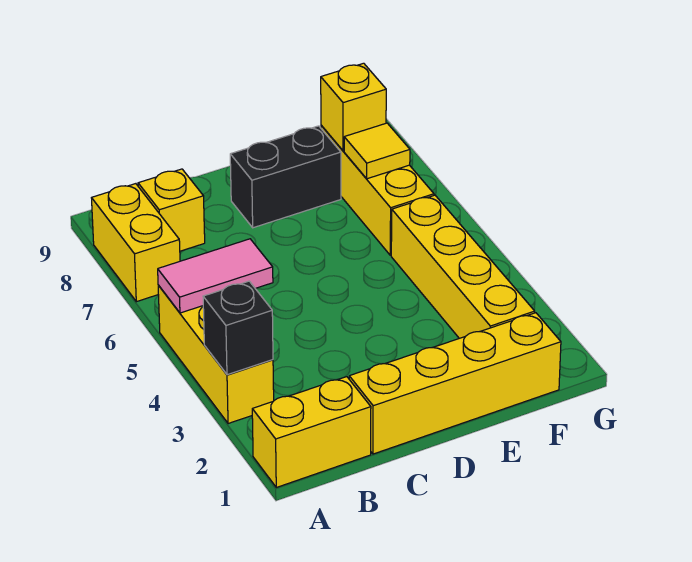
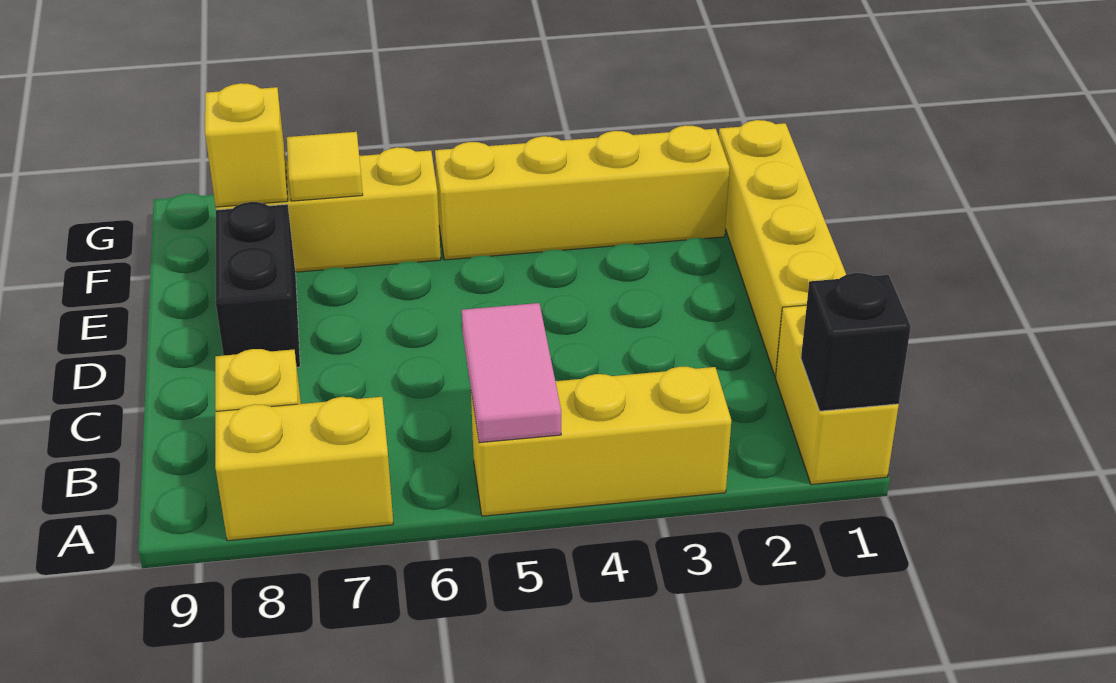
black brick A3 level 2 -> black brick A1 level 2

